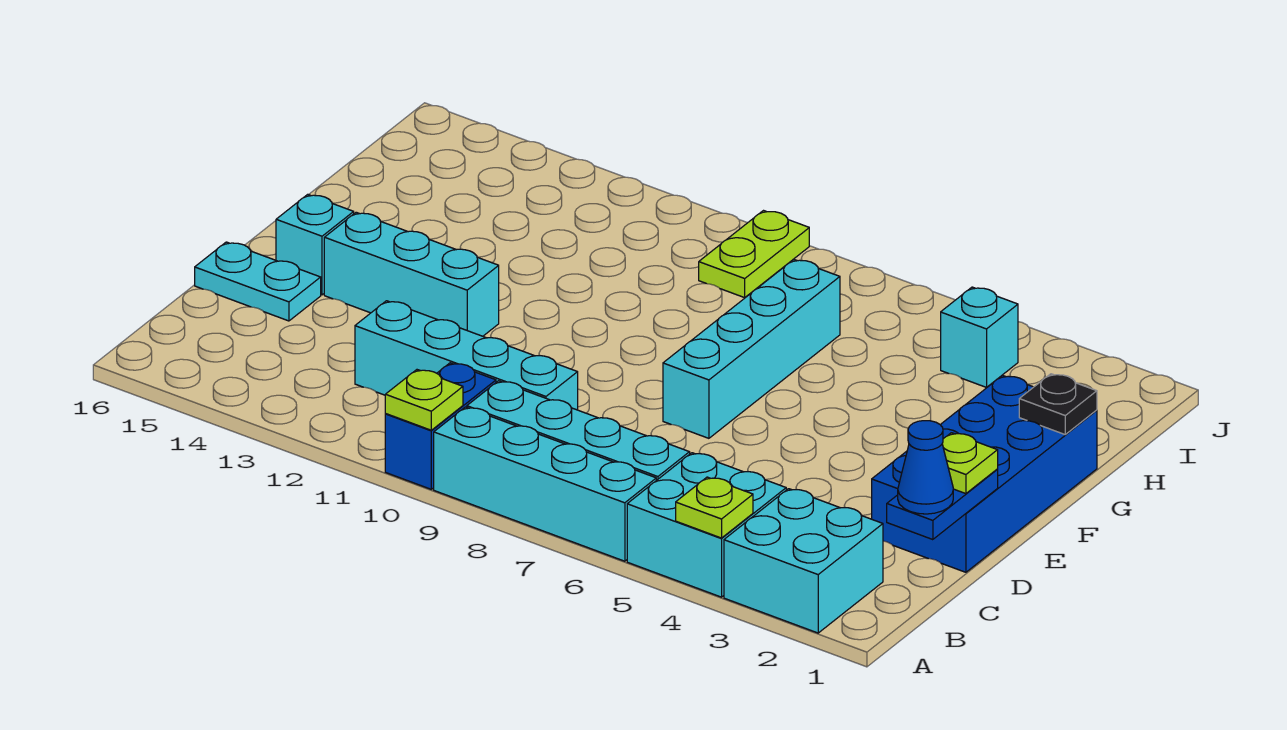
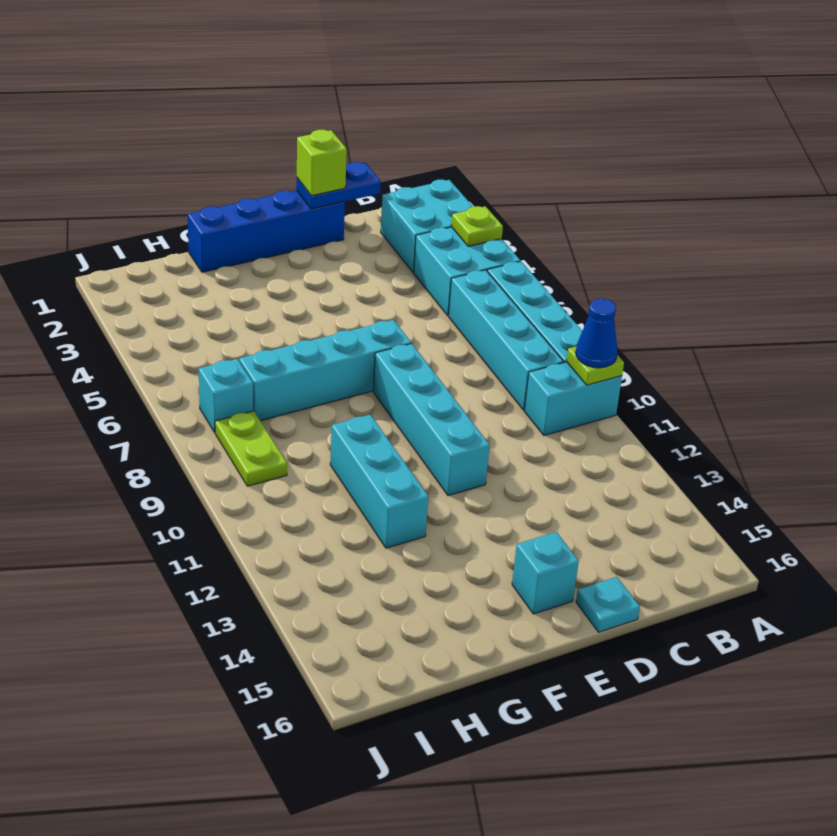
blue brick A10:B10 level 1 -> cyan brick A10:B10 level 1
blue cone C1 level 3 -> blue cone A10 level 3
cyan brick C9:C12 level 1 -> cyan brick E8:E11 level 1
blue brick D1:G2 level 1 -> blue brick D1:G1 level 1
lime plate D1 level 3 -> lime brick D1 level 3
cyan plate D15:D16 level 1 -> cyan plate D16 level 1
cyan brick E12:E14 level 1 -> cyan brick G10:G12 level 1
black plate G1 level 2 -> none
cyan brick I4 level 1 -> cyan brick I7 level 1
lime plate I9:J9 level 1 -> lime plate I8:I9 level 1

